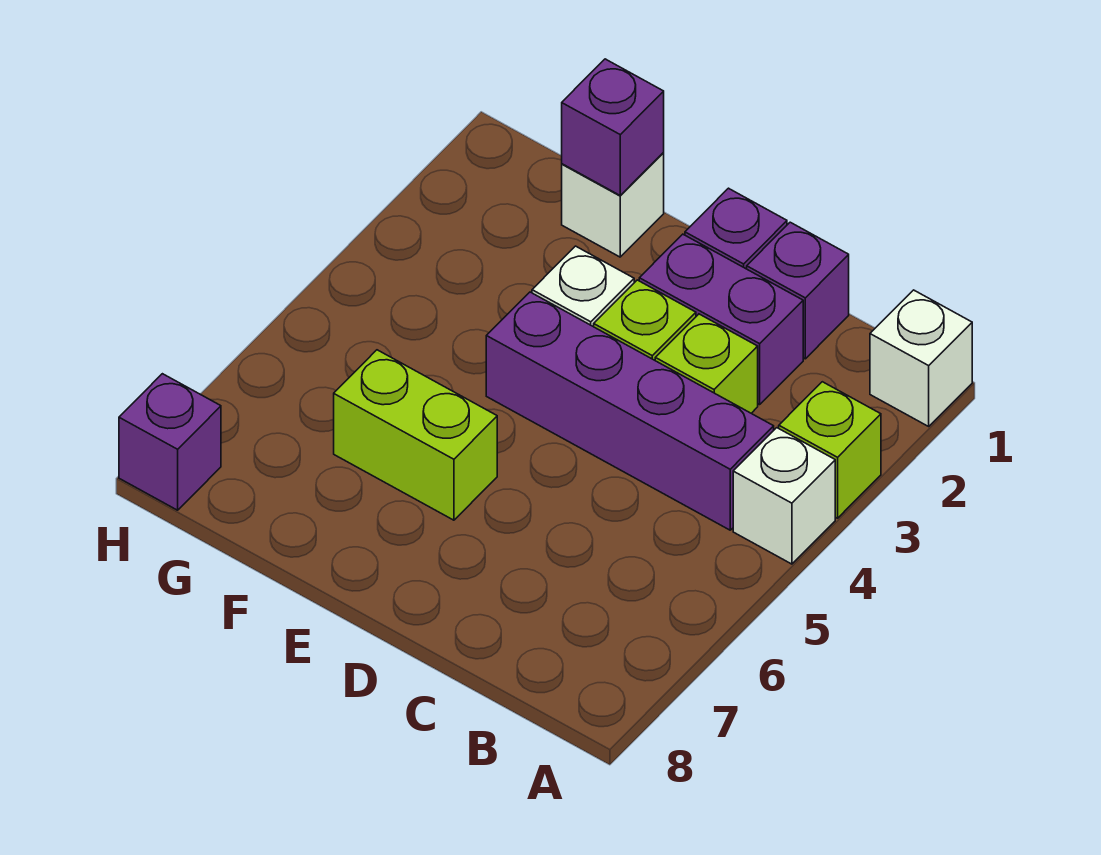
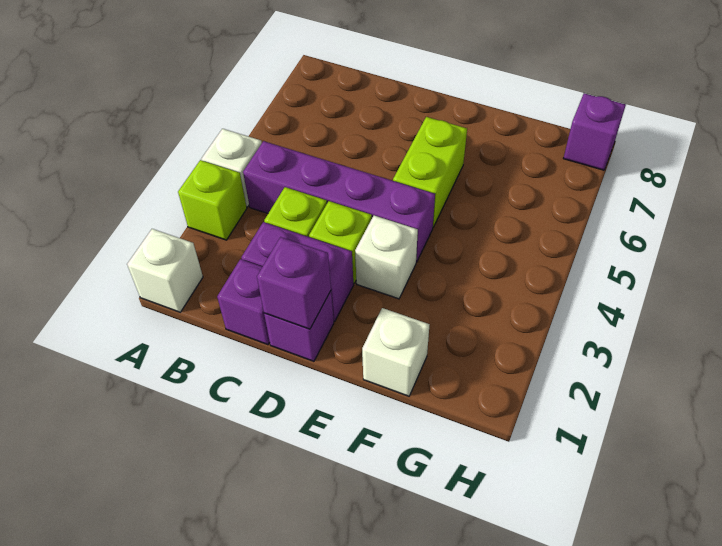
lime brick E6:F6 level 1 -> lime brick E5:E6 level 1
purple brick F1 level 2 -> purple brick D1 level 2

